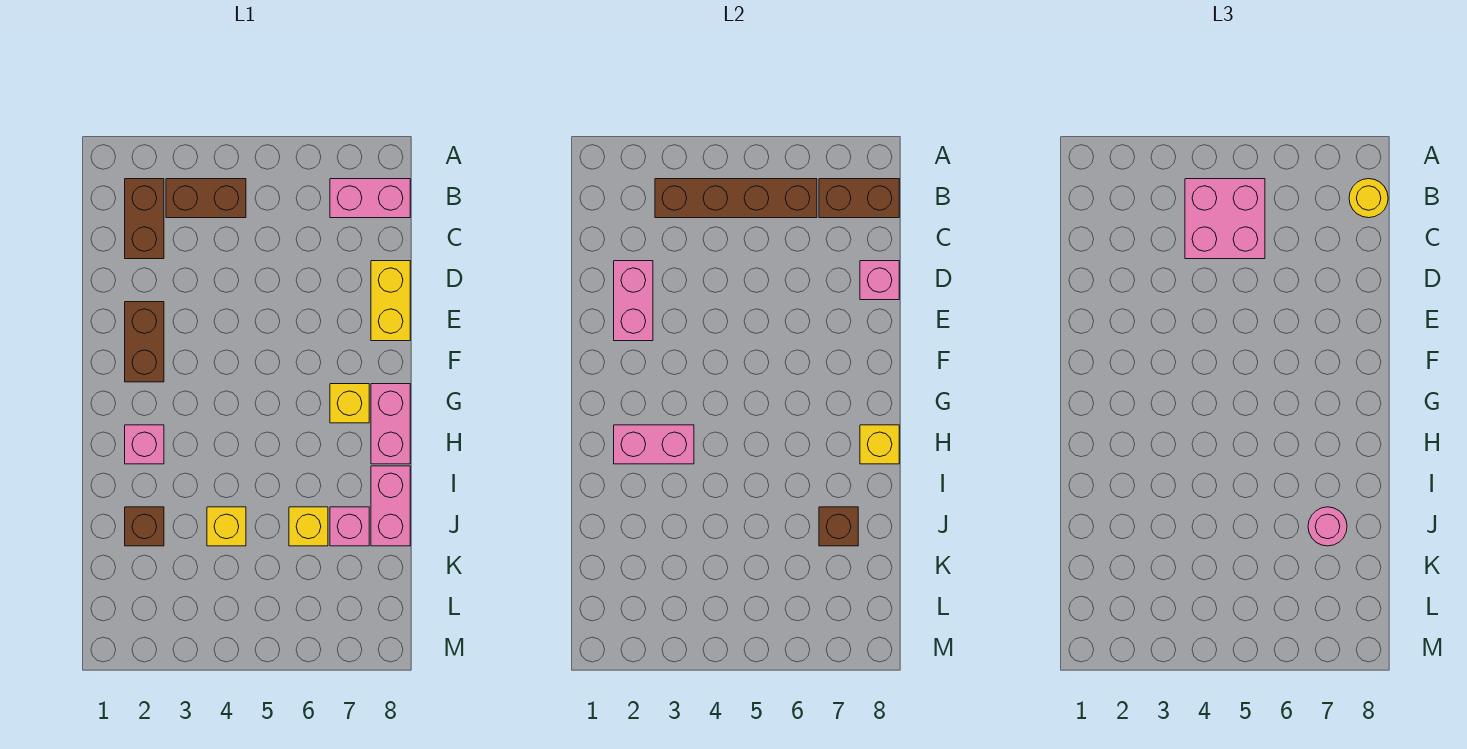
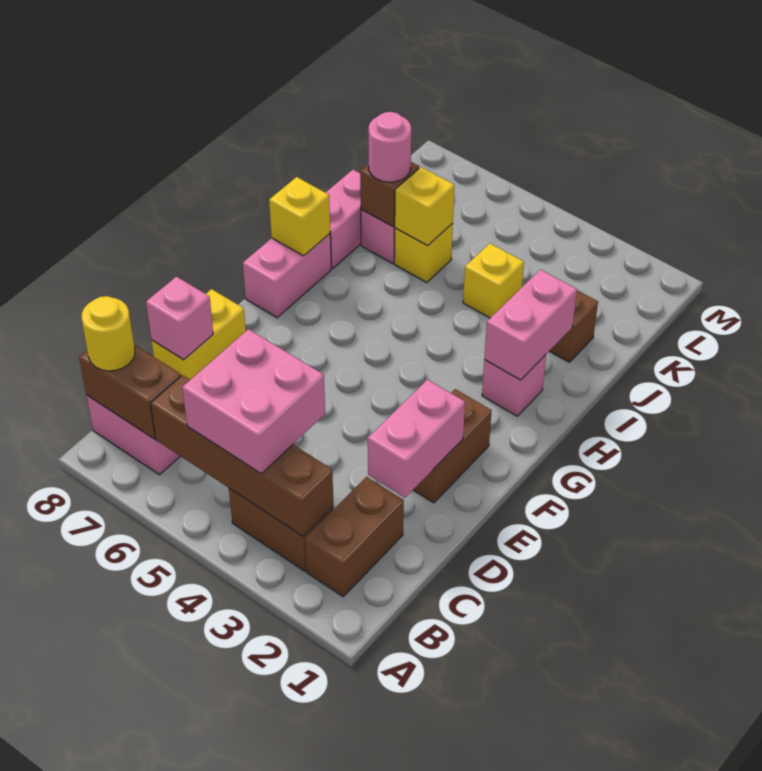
yellow brick G7 level 1 -> yellow brick J6 level 2
pink brick H2:H3 level 2 -> pink brick H2:I2 level 2

